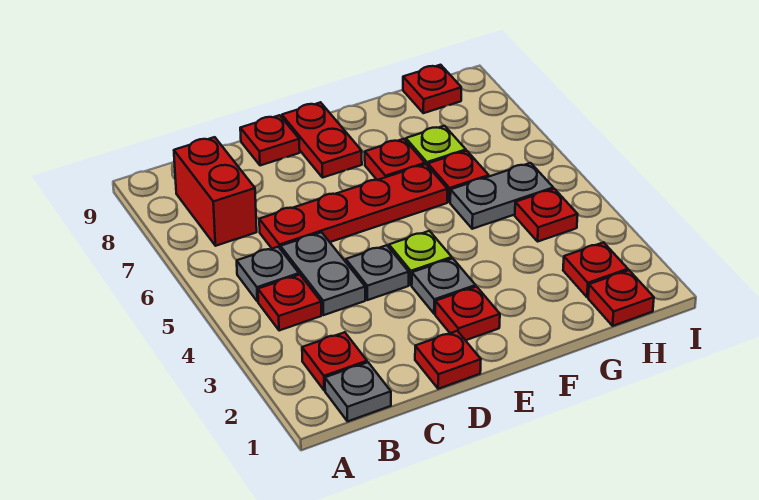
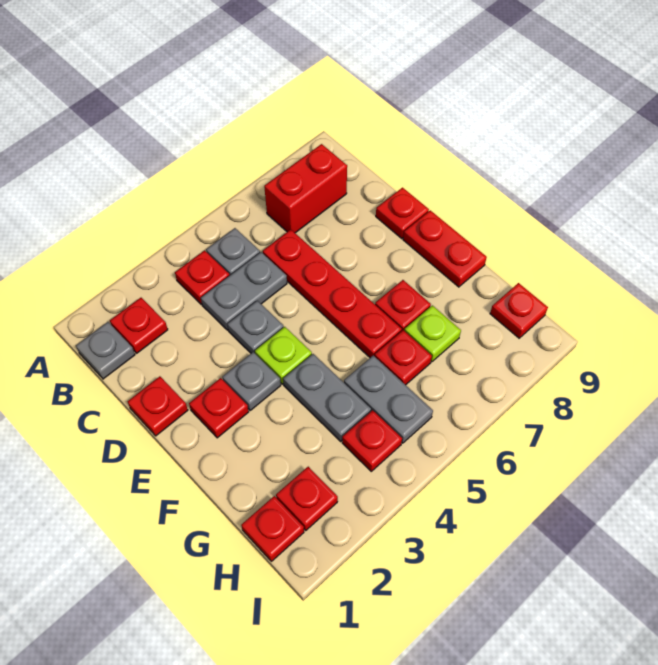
red plate E8:E9 level 1 -> red plate E9:F9 level 1
none -> grey plate F4:G4 level 1

